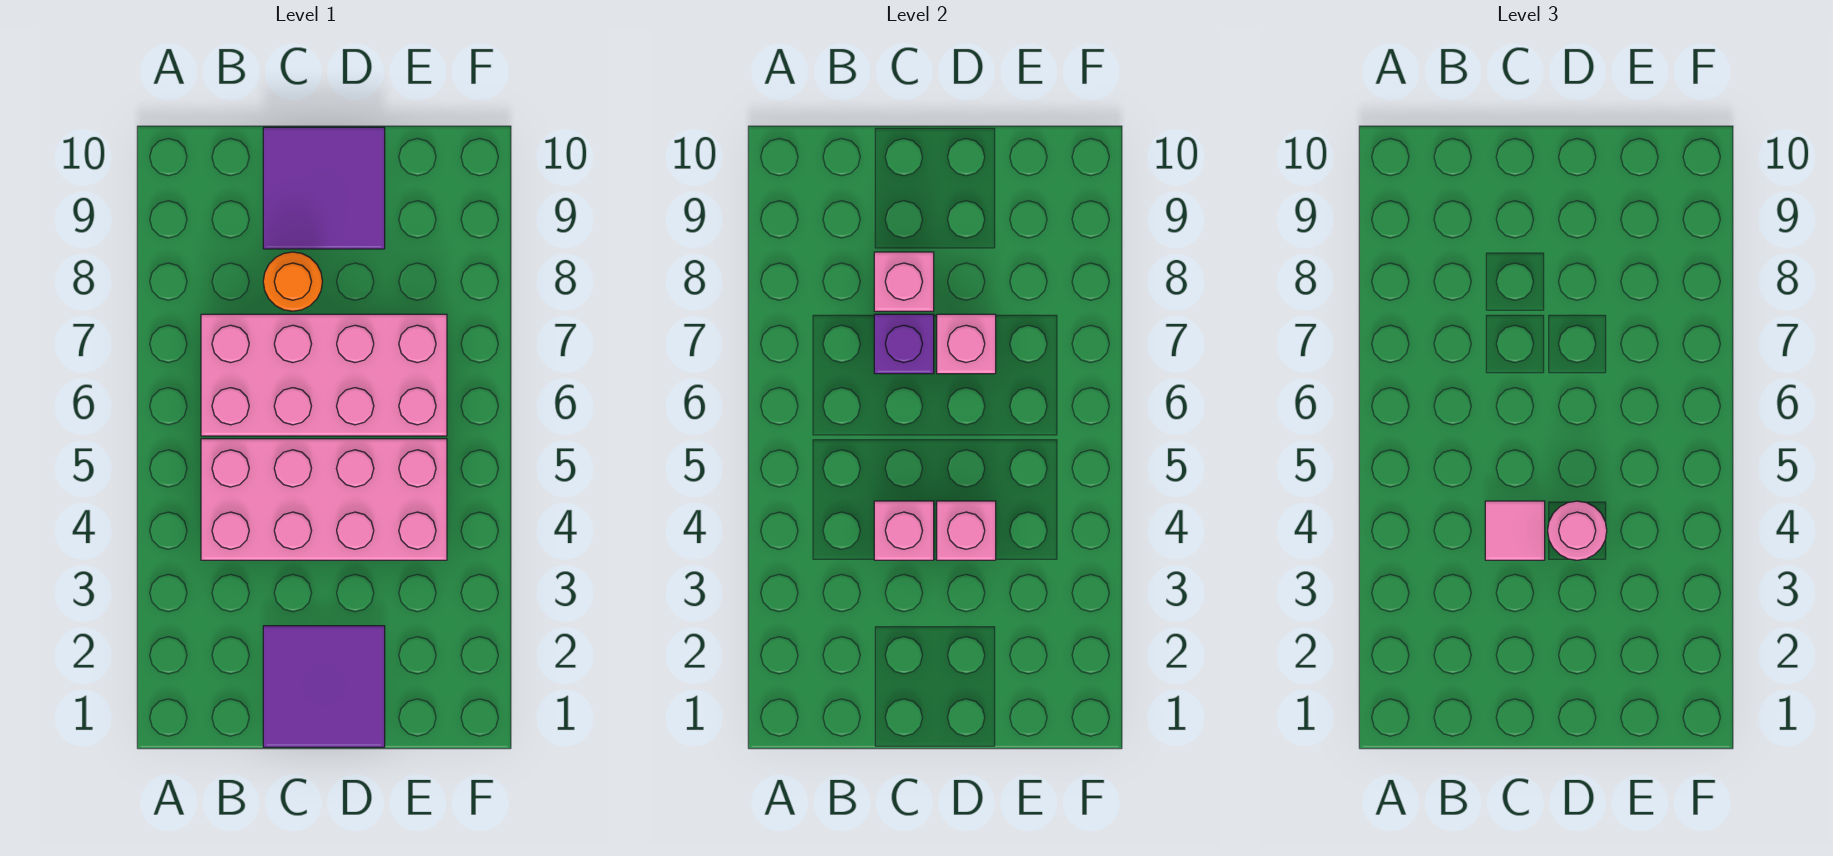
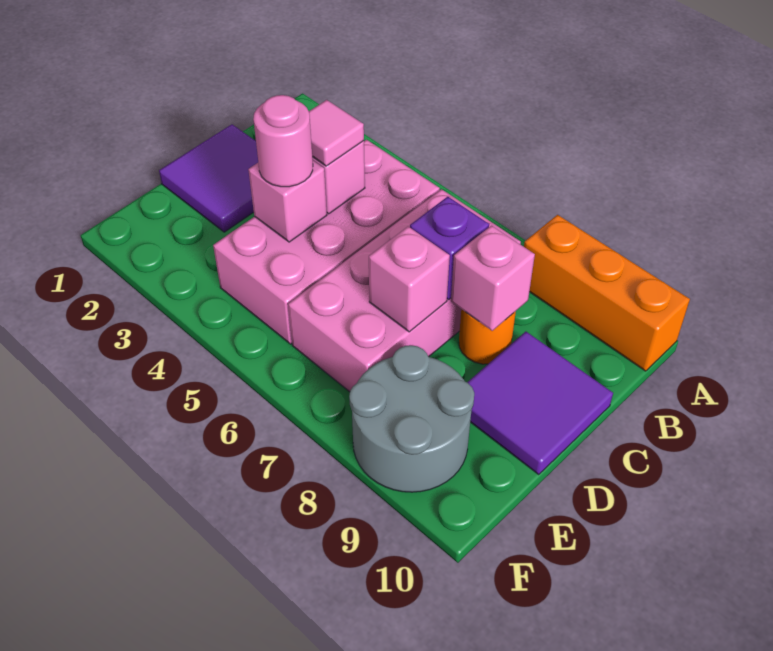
none -> orange brick A8:A10 level 1
none -> grey round brick E8:F9 level 1

